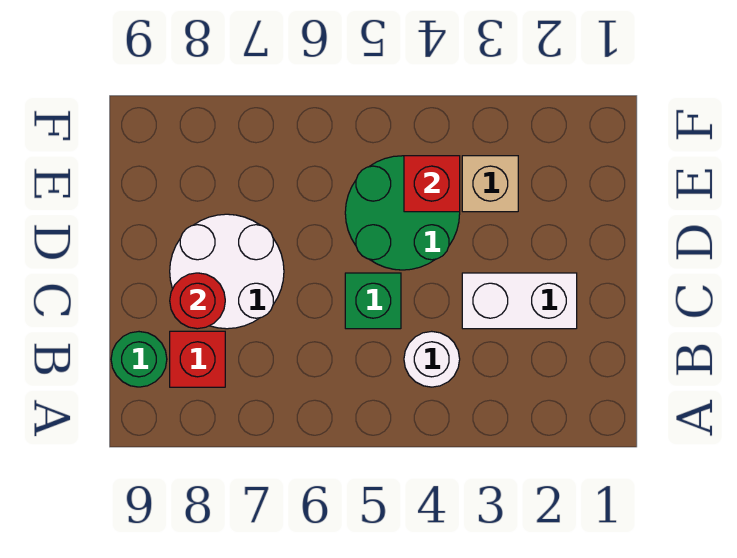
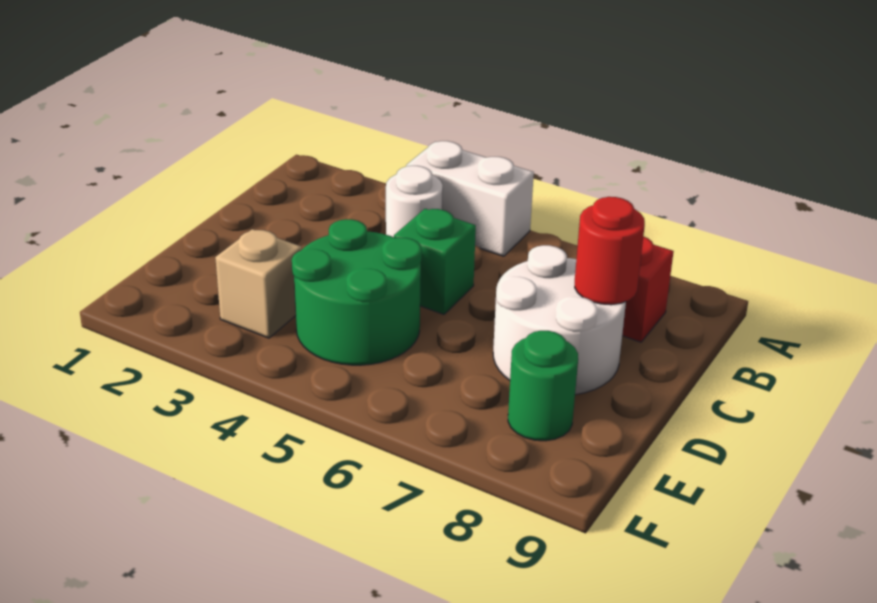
green round brick B9 level 1 -> green round brick E8 level 1
white brick C2:C3 level 1 -> white brick A4:A5 level 1
red brick E4 level 2 -> none

